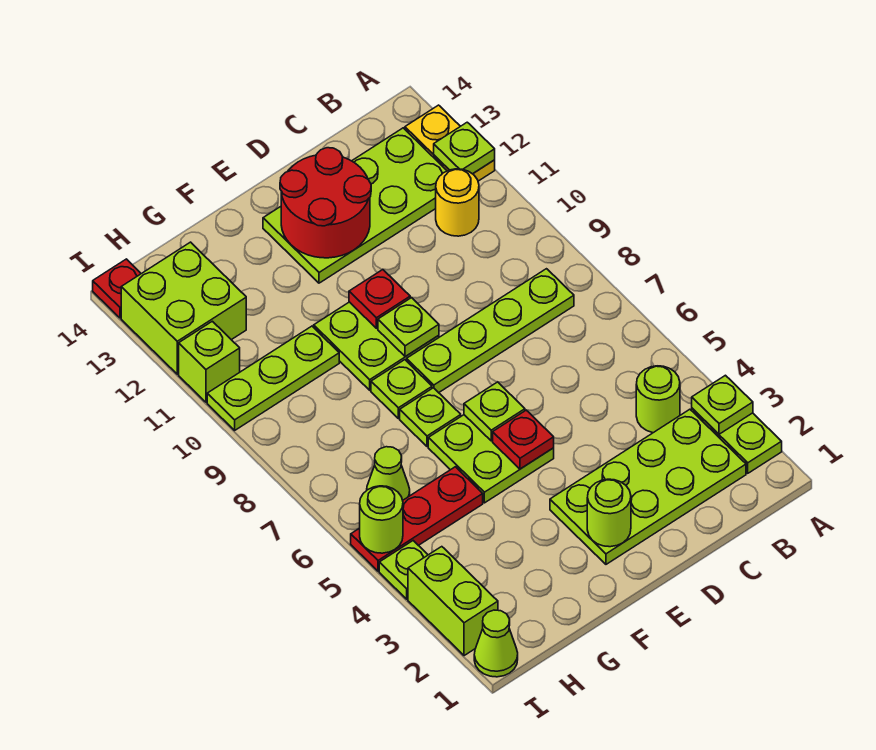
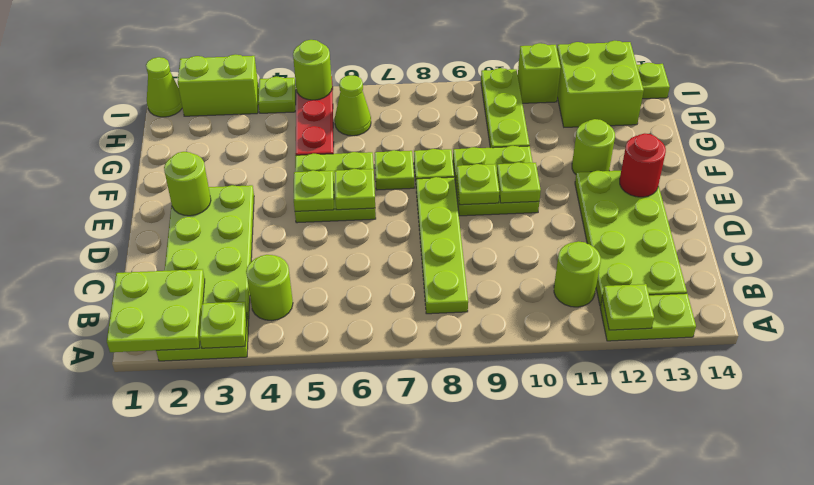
none -> lime plate A1:B2 level 2
yellow plate A12:A13 level 1 -> lime plate A12:A13 level 1
yellow round brick B11 level 1 -> lime round brick B11 level 1
red round brick D12:E13 level 2 -> red round brick E13 level 2
red plate E5 level 2 -> lime plate E5 level 2
red plate E10 level 2 -> lime plate E10 level 2
none -> lime round brick F12 level 1
red plate I14 level 1 -> lime plate I14 level 1

